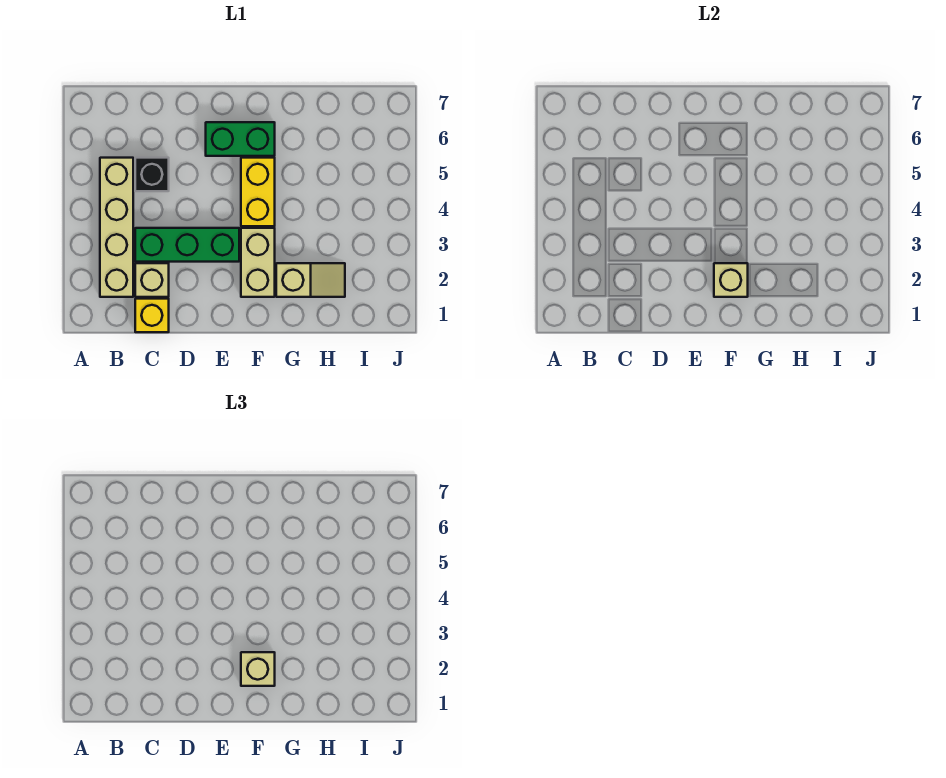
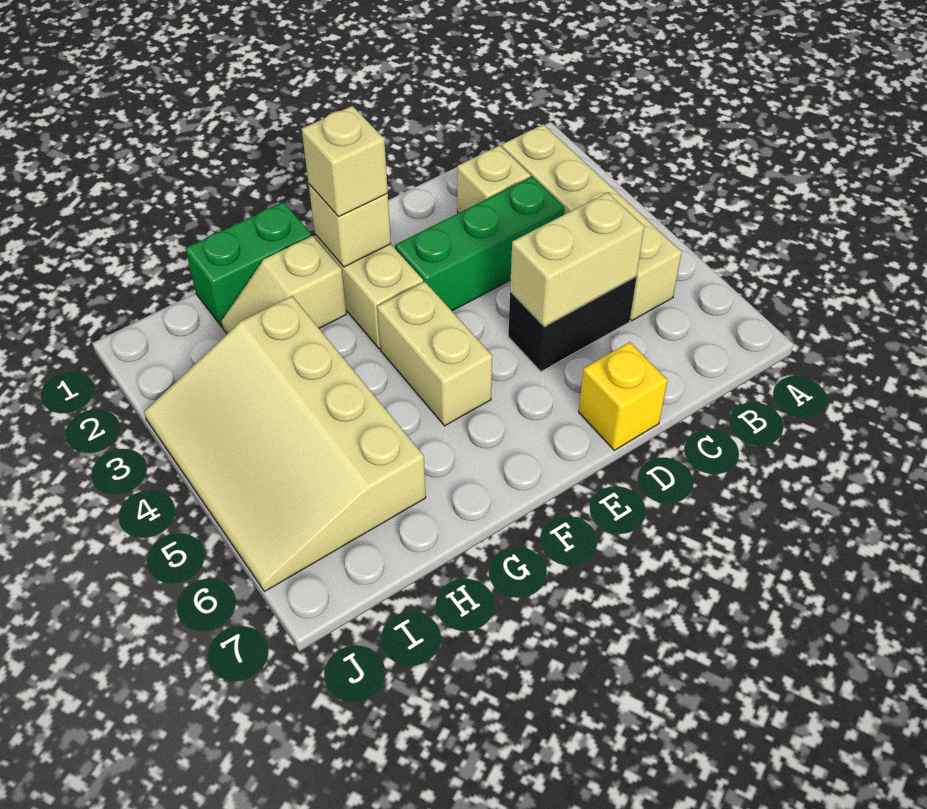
yellow brick C1 level 1 -> yellow brick D7 level 1
black brick C5 level 1 -> black brick C5:D5 level 1
none -> tan brick C5:D5 level 2
green brick E6:F6 level 1 -> green brick G1:H1 level 1
yellow brick F4:F5 level 1 -> tan brick F4:F5 level 1
none -> tan slope H3:J6 level 1 top H

